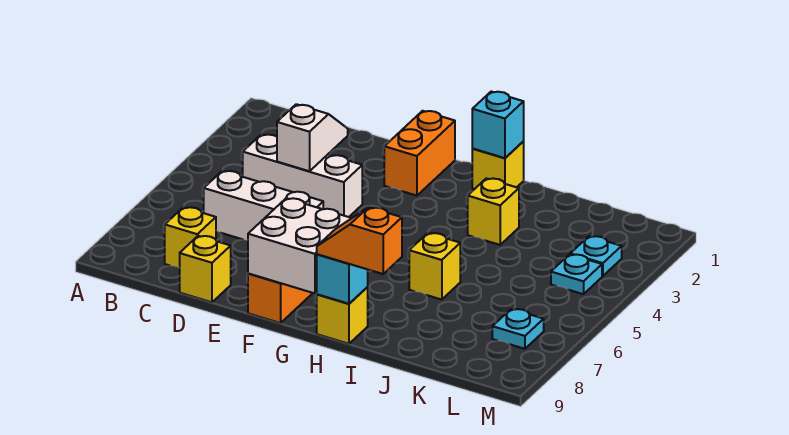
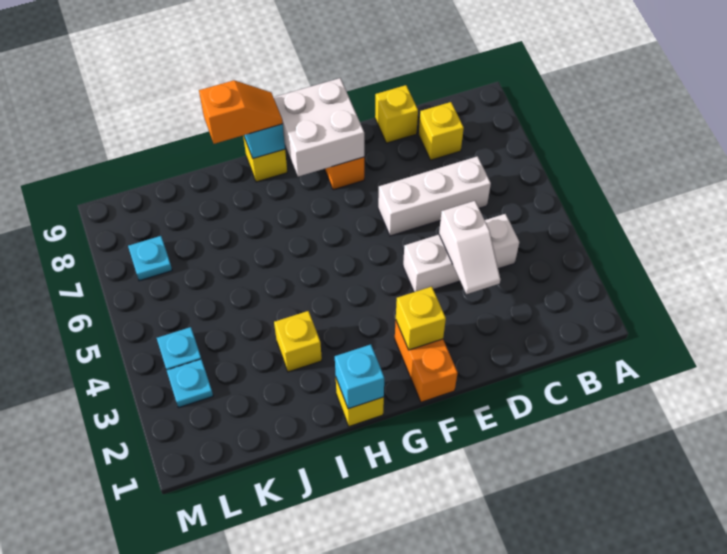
yellow brick I6 level 1 -> yellow brick F2 level 2

